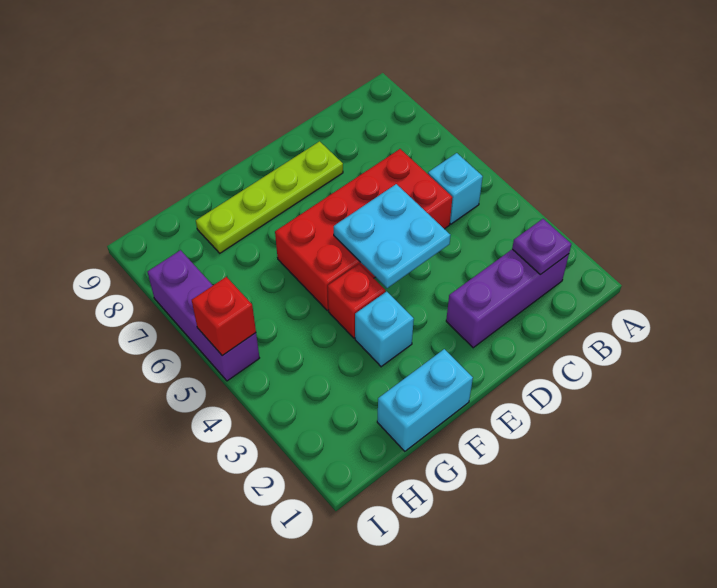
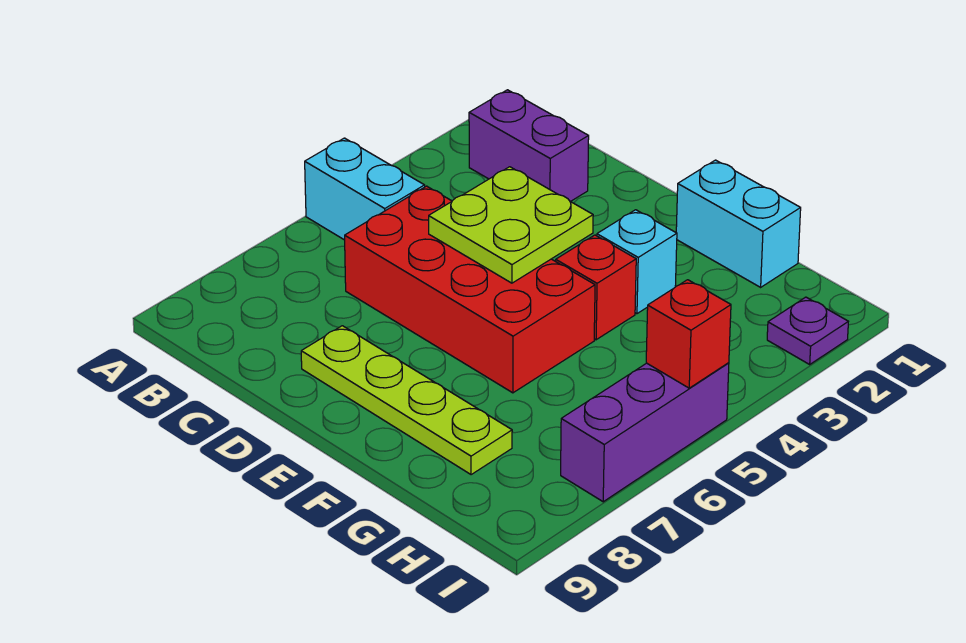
purple brick B2:D2 level 1 -> purple brick B2:C2 level 1
purple plate B2 level 2 -> purple plate I2 level 1
cyan brick B5 level 1 -> cyan brick A5:B5 level 1
cyan plate D4:E5 level 2 -> lime plate D4:E5 level 2

